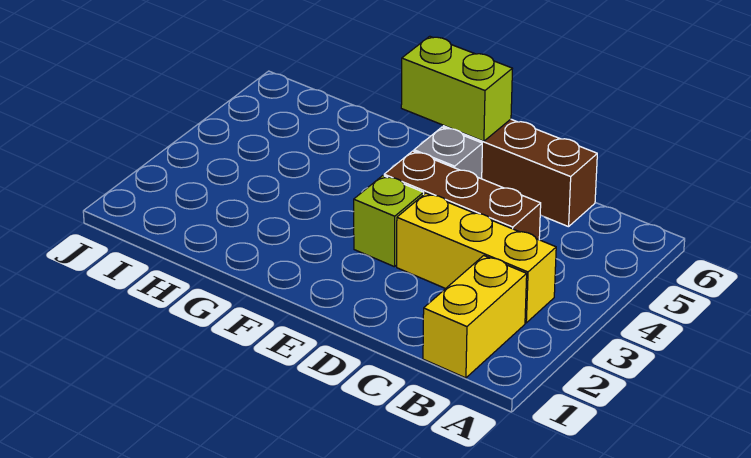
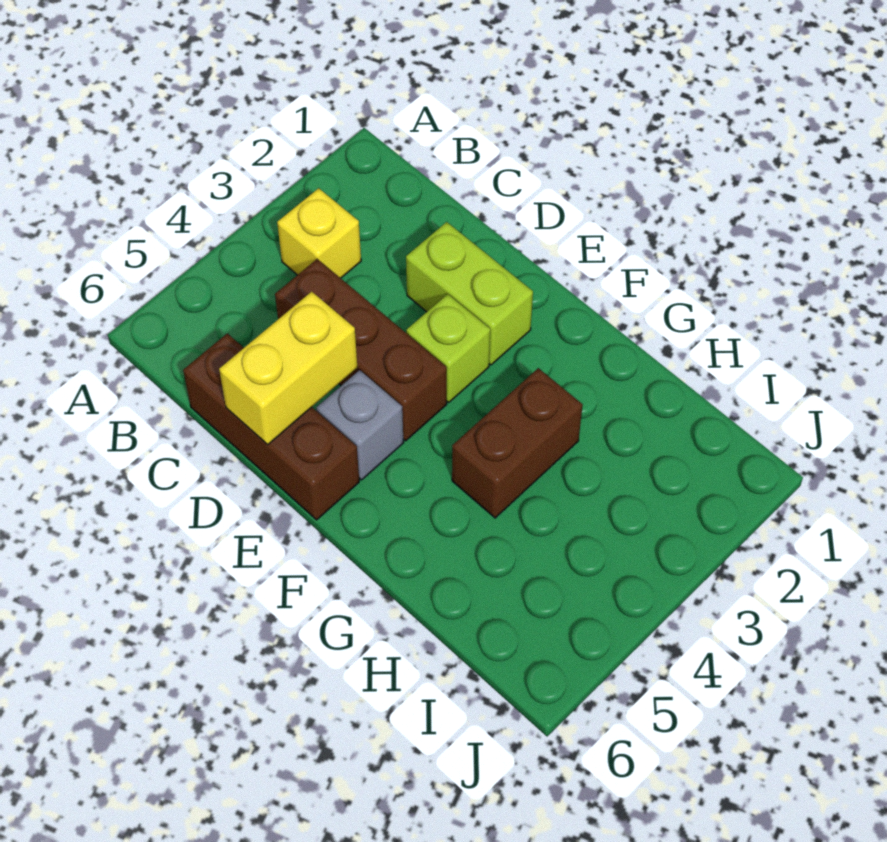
yellow brick B1:B2 level 1 -> yellow brick D5:D6 level 2
yellow brick B3:D3 level 1 -> yellow brick B3 level 1
lime brick E6:F6 level 2 -> lime brick D2:E2 level 1
none -> brown brick G3:G4 level 1

